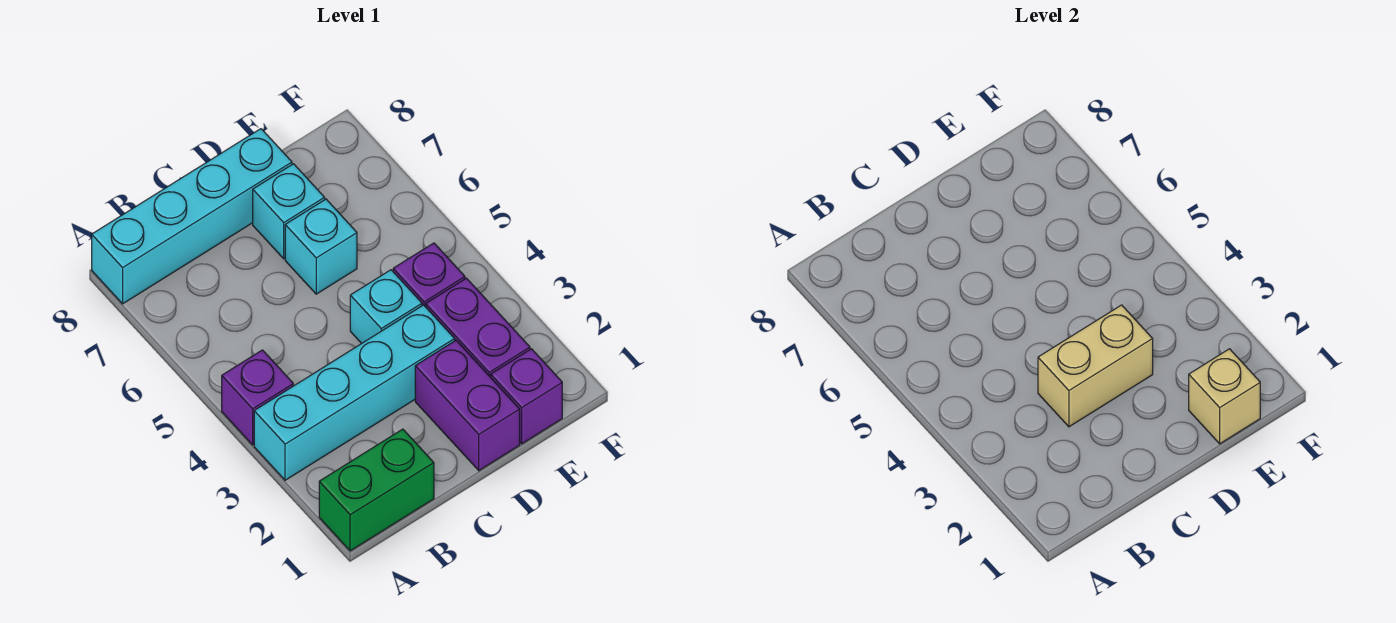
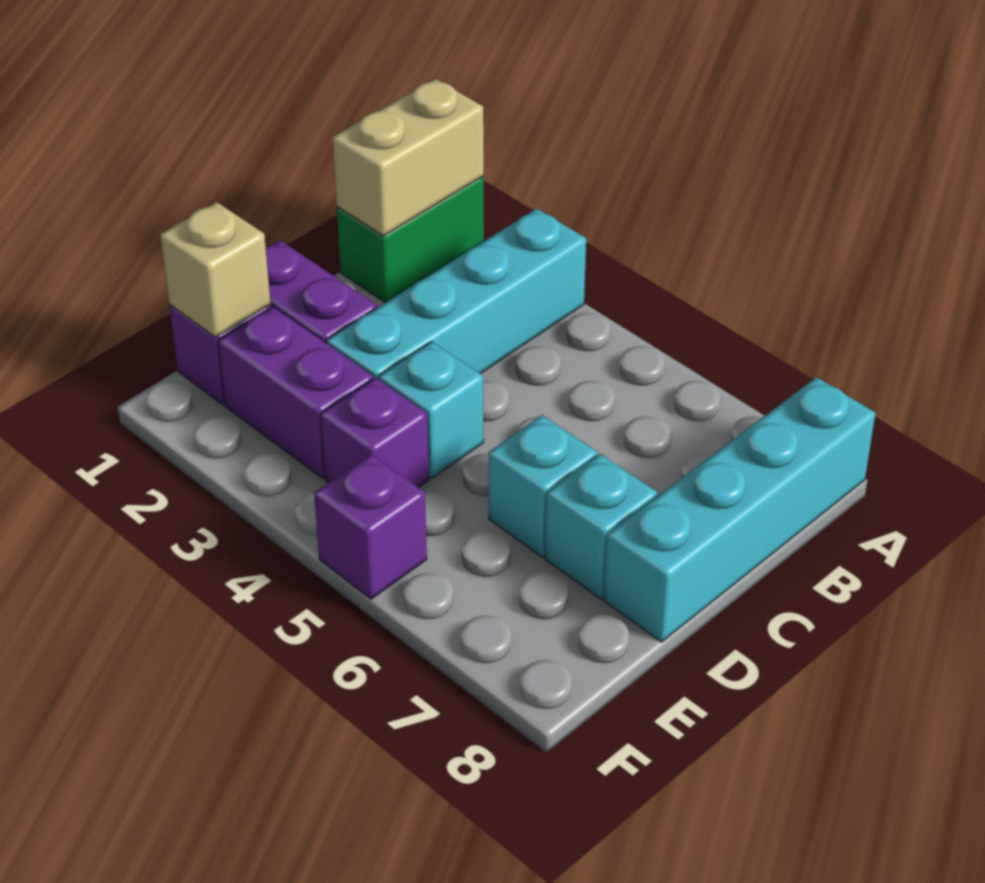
purple brick A4 level 1 -> purple brick F5 level 1
tan brick C3:D3 level 2 -> tan brick A1:B1 level 2

